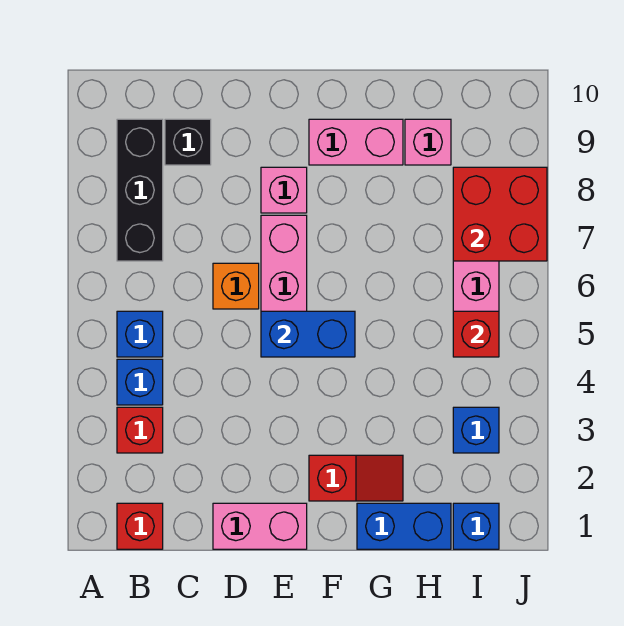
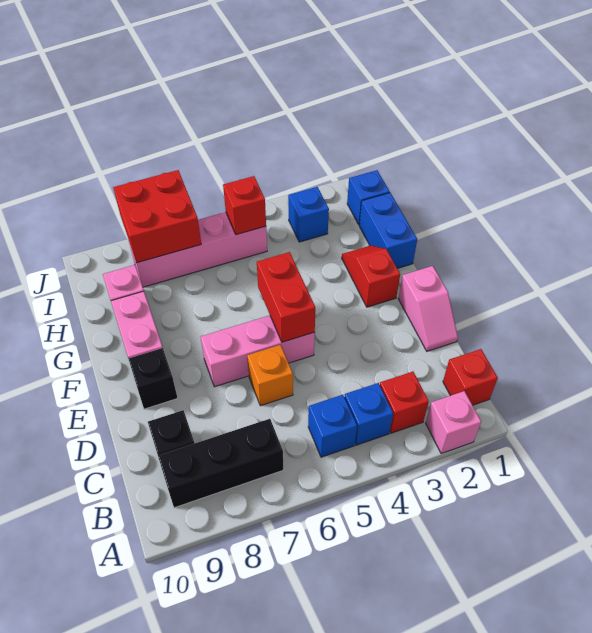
pink brick D1:E1 level 1 -> pink slope D1:E1 level 1 top E
blue brick E5:F5 level 2 -> red brick E5:F5 level 2
pink brick E8 level 1 -> pink brick A2 level 1
none -> black brick E9 level 1

